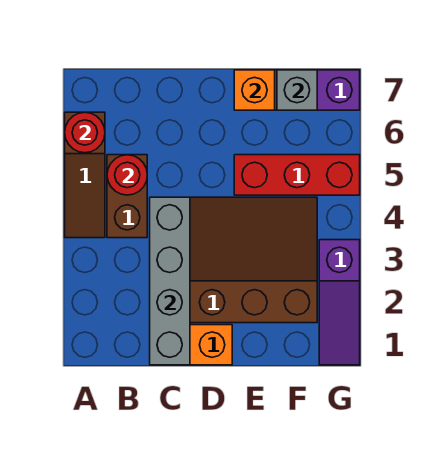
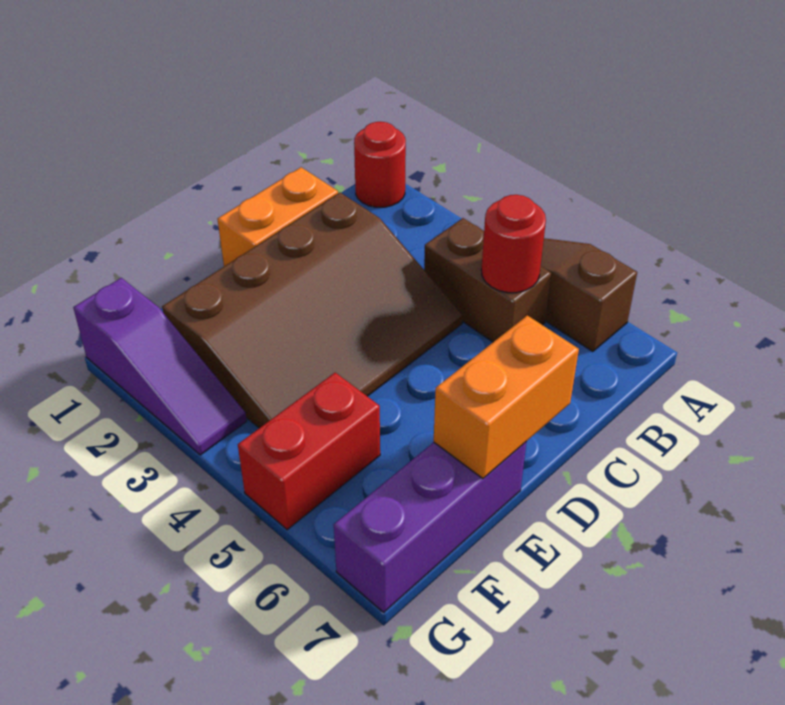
red round brick A6 level 2 -> red round brick A1 level 1
grey brick C1:C4 level 2 -> none
red brick E5:G5 level 1 -> red brick F5:G5 level 1
orange brick E7 level 2 -> orange brick D7:E7 level 2
grey brick F7 level 2 -> none
purple slope G1:G3 level 1 top 3 -> purple slope G1:G3 level 1 top 1

